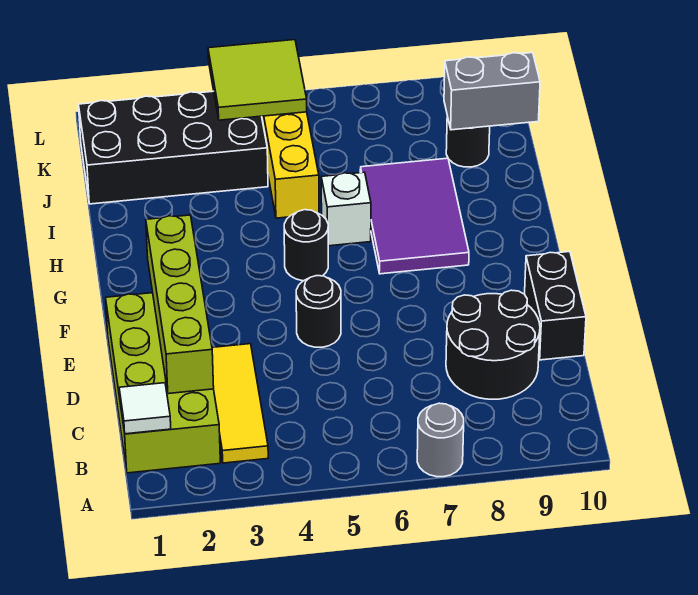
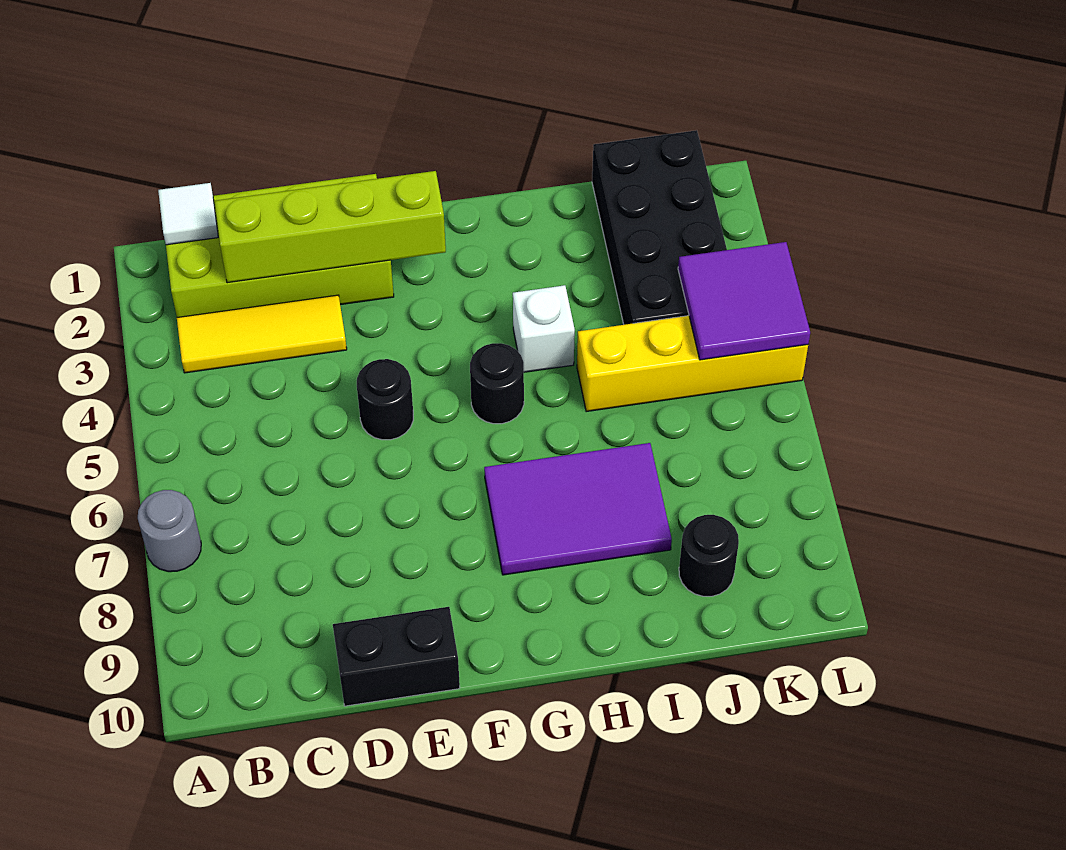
black round brick C8:D9 level 1 -> none
white brick H6 level 1 -> white brick H4 level 1
grey brick J9:J10 level 2 -> none
lime tile K4:L5 level 2 -> purple tile K4:L5 level 2

